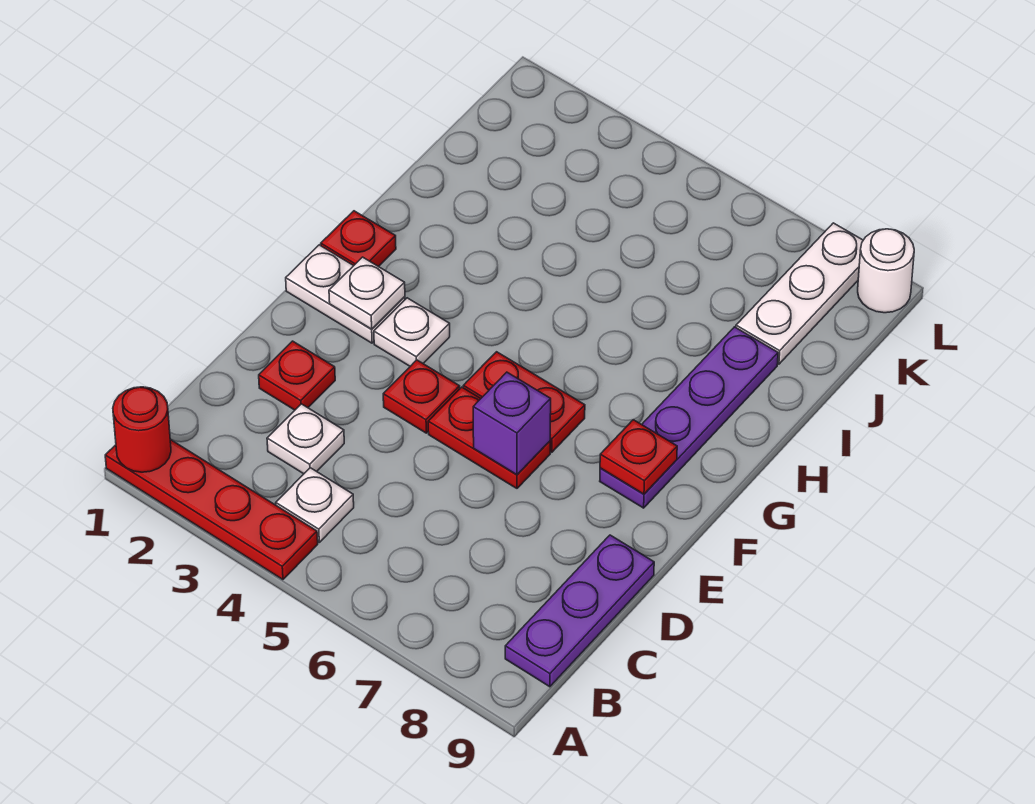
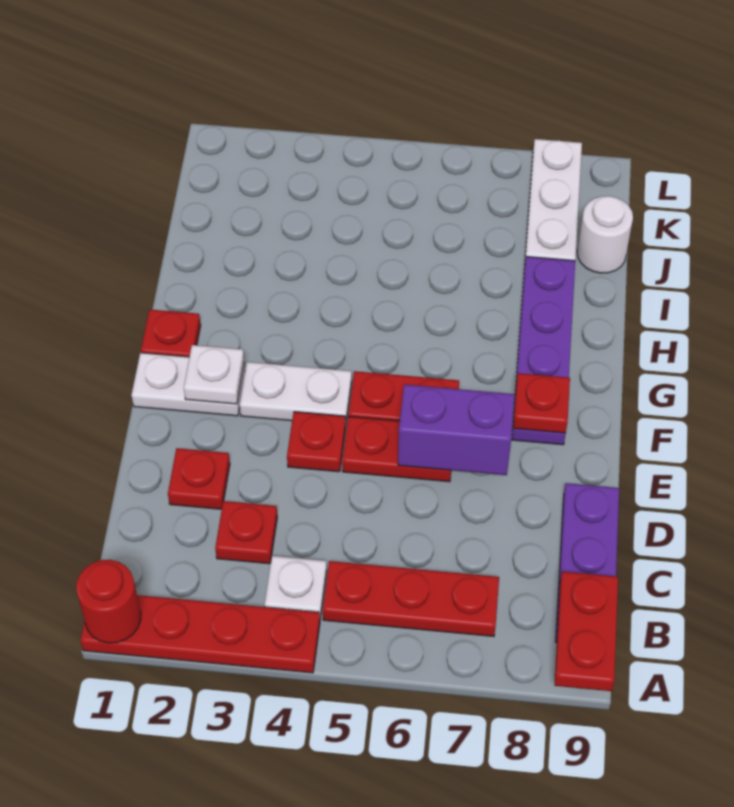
none -> red plate A9:B9 level 2
none -> red plate B5:B7 level 1
white plate C3 level 1 -> red plate C3 level 1
purple brick E6 level 2 -> purple brick E6:E7 level 2
white plate F3 level 1 -> white plate F3:F4 level 1
white round brick L9 level 1 -> white round brick J9 level 1

